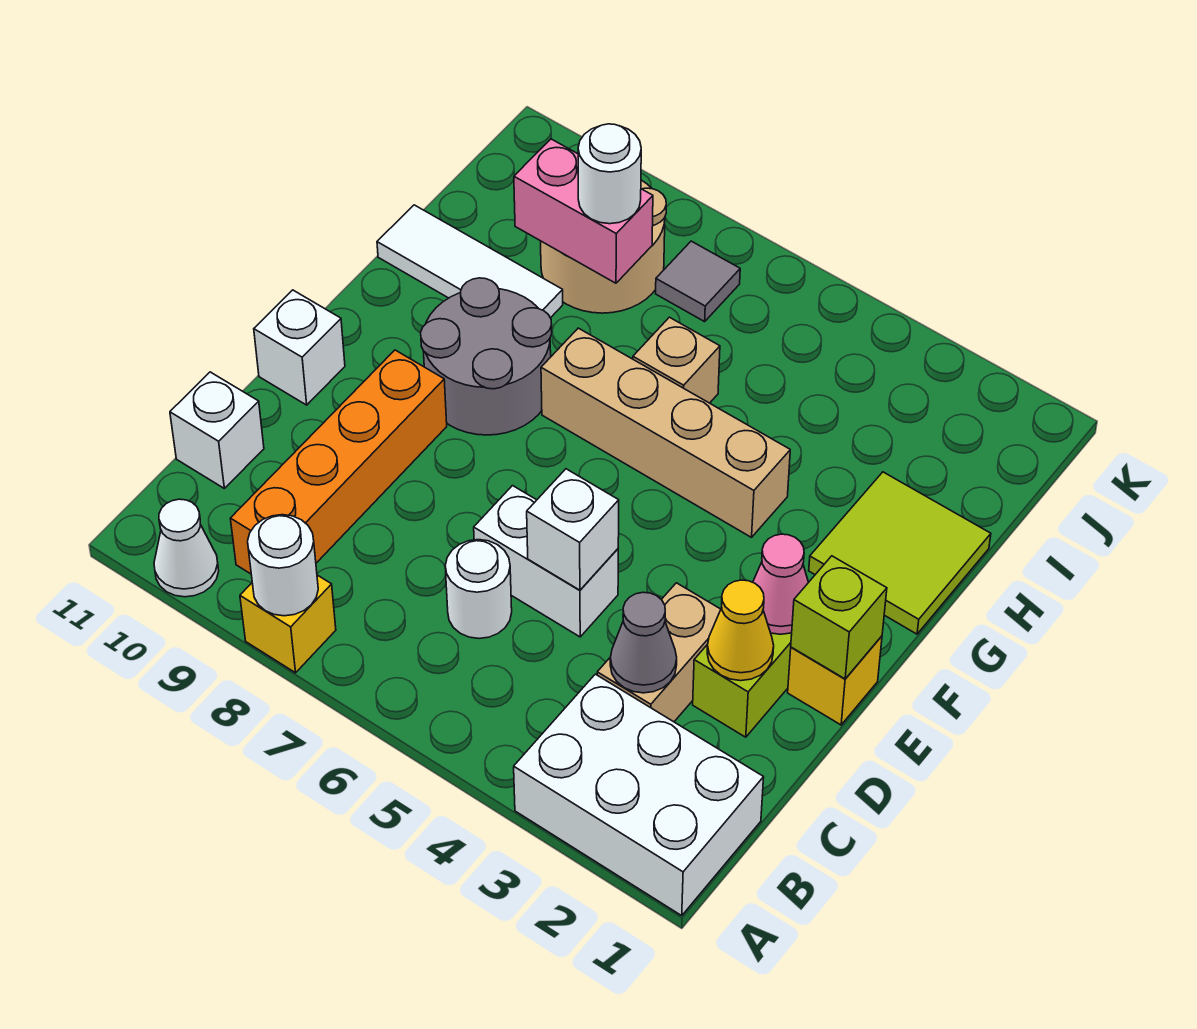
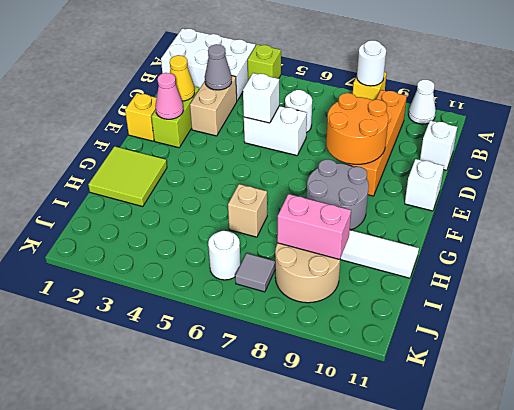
none -> orange round brick D8:E9 level 2
lime brick E1 level 2 -> lime brick A4 level 1
tan brick G4:G7 level 1 -> none
white round brick I8 level 3 -> white round brick J6 level 1

